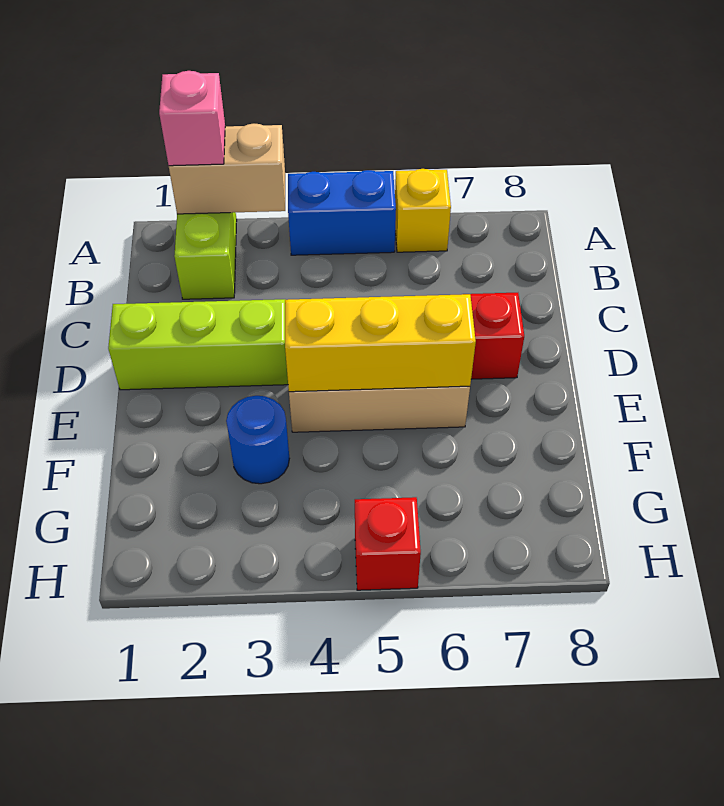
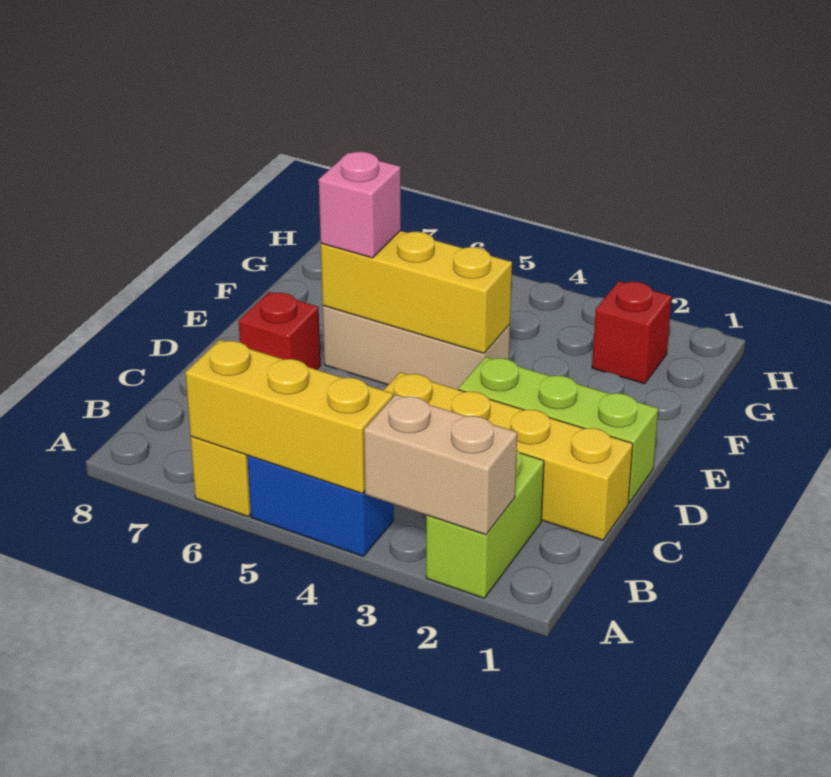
pink brick A2 level 3 -> pink brick E6 level 3
none -> yellow brick A4:A6 level 2
none -> yellow brick C1:C4 level 1
blue round brick F3 level 1 -> none
red brick H5 level 1 -> red brick G2 level 1

